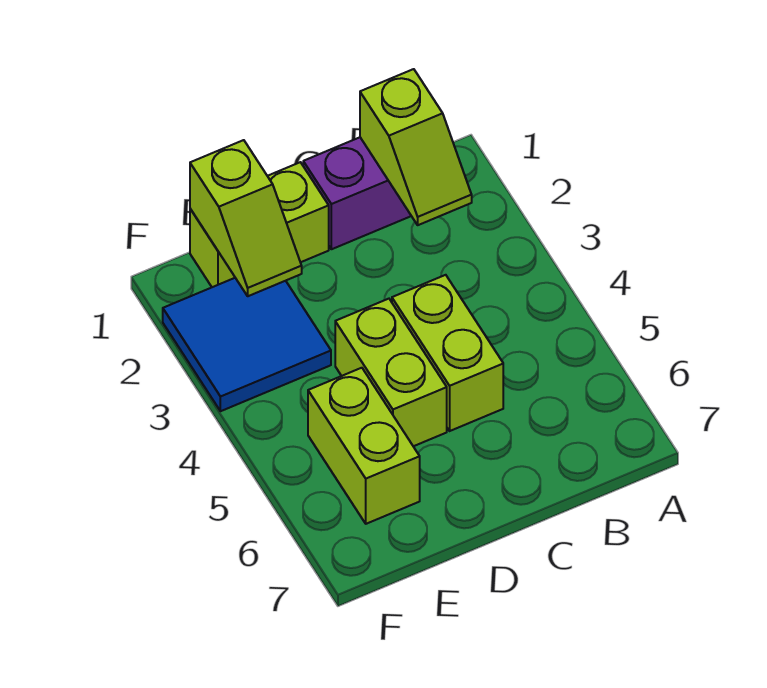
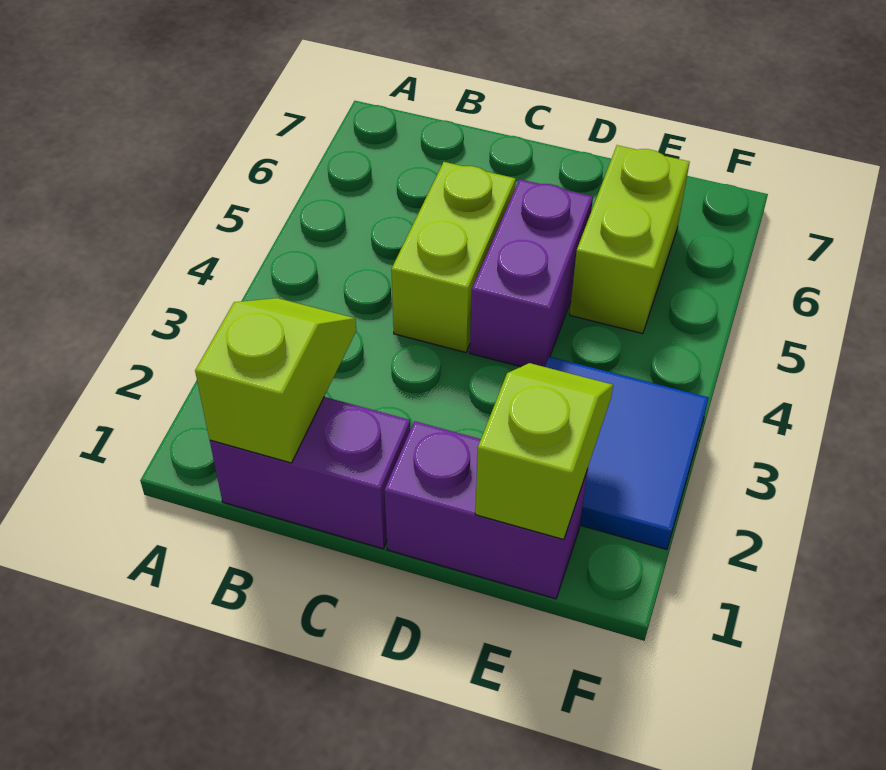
lime brick D1:E1 level 1 -> purple brick D1:E1 level 1
lime brick D4:D5 level 1 -> purple brick D4:D5 level 1

